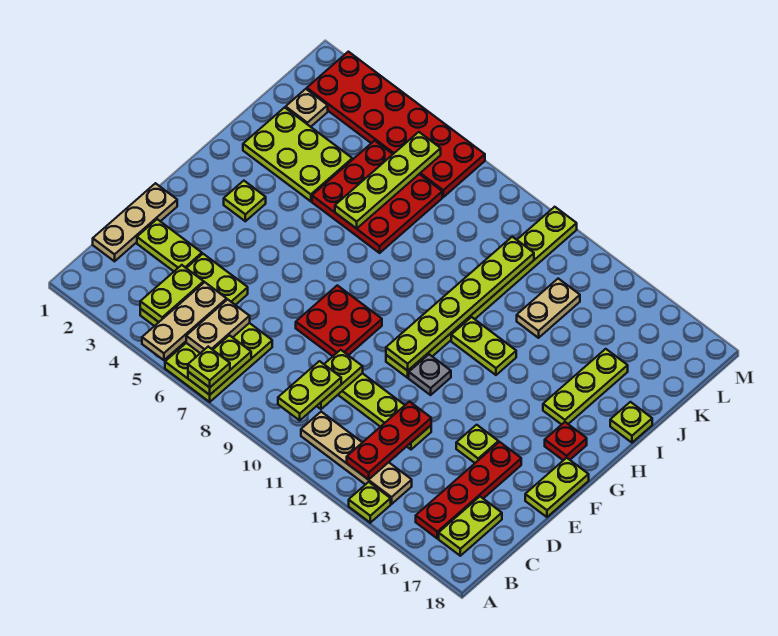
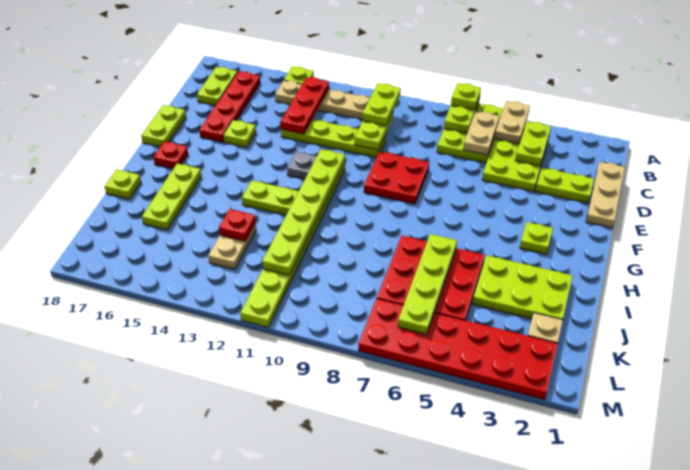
tan plate A5:C5 level 2 -> tan plate A5:B5 level 2
none -> red plate J13 level 2

